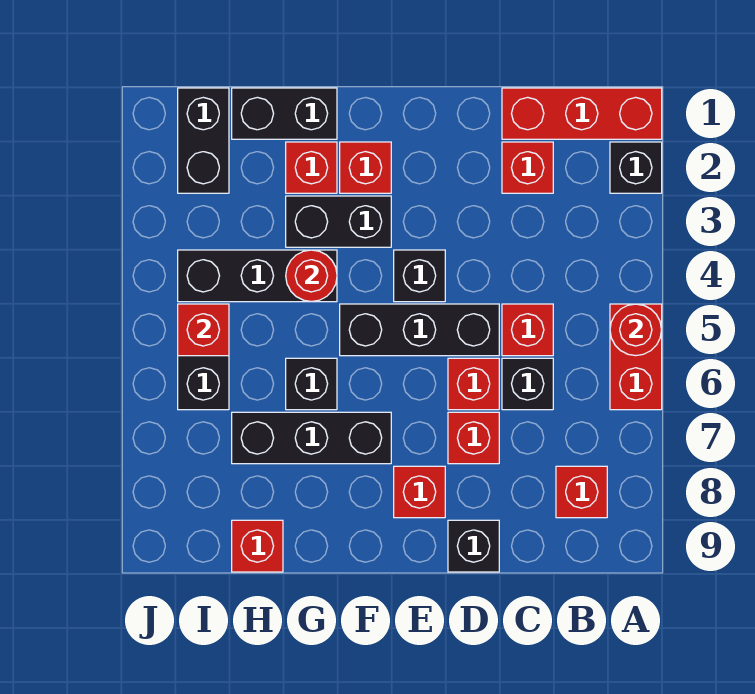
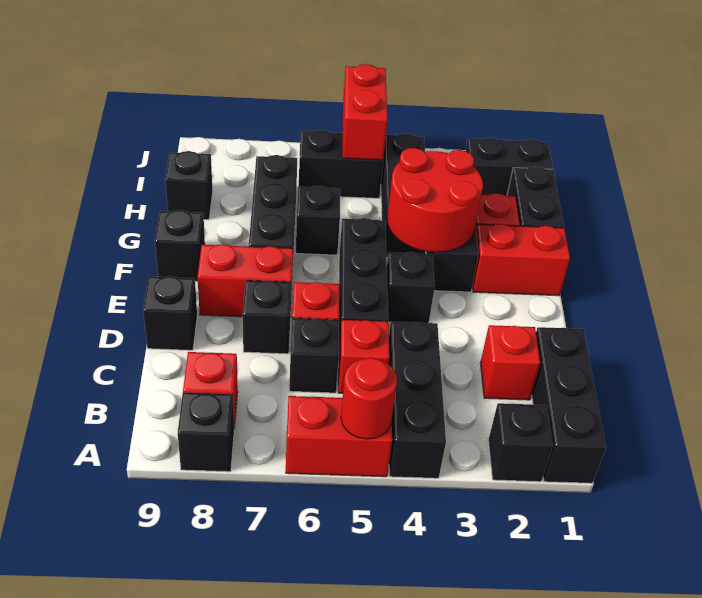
red brick A1:C1 level 1 -> black brick A1:C1 level 1
none -> black brick A4:C4 level 1
none -> black brick A8 level 1
red brick D7 level 1 -> black brick D7 level 1
red brick E8 level 1 -> red brick E7:E8 level 1
red brick F2 level 1 -> red brick F1:F2 level 1
none -> black brick F9 level 1
red round brick G4 level 2 -> red round brick F3:G4 level 2
red brick H9 level 1 -> black brick H9 level 1
red brick I5 level 2 -> red brick I5:J5 level 2

